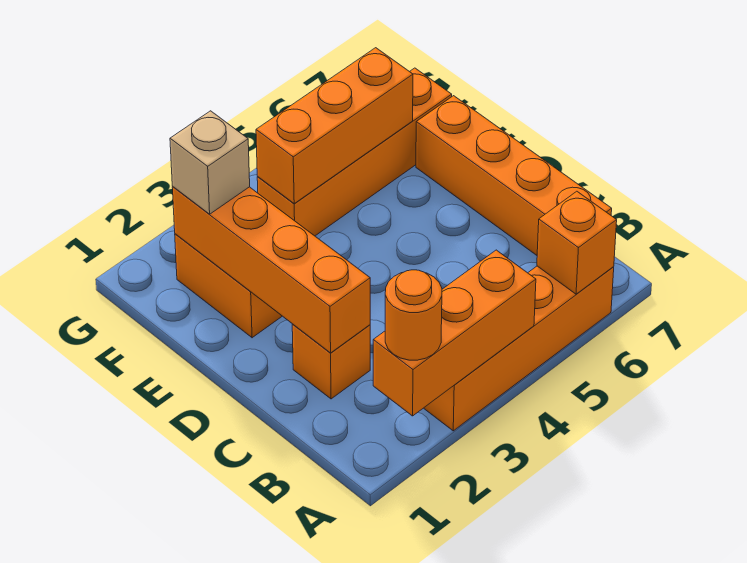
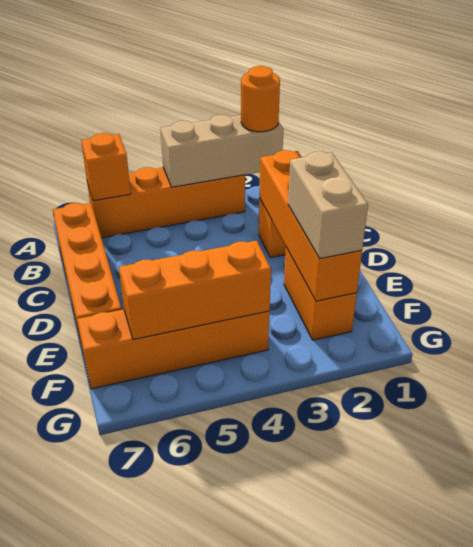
orange brick A2:A4 level 2 -> tan brick A2:A4 level 2
tan brick F2 level 3 -> tan brick E2:F2 level 3

